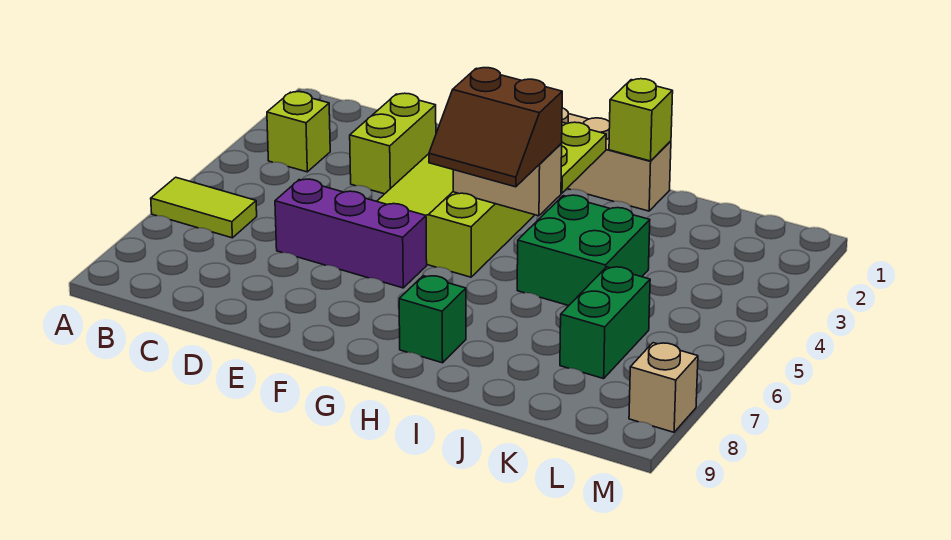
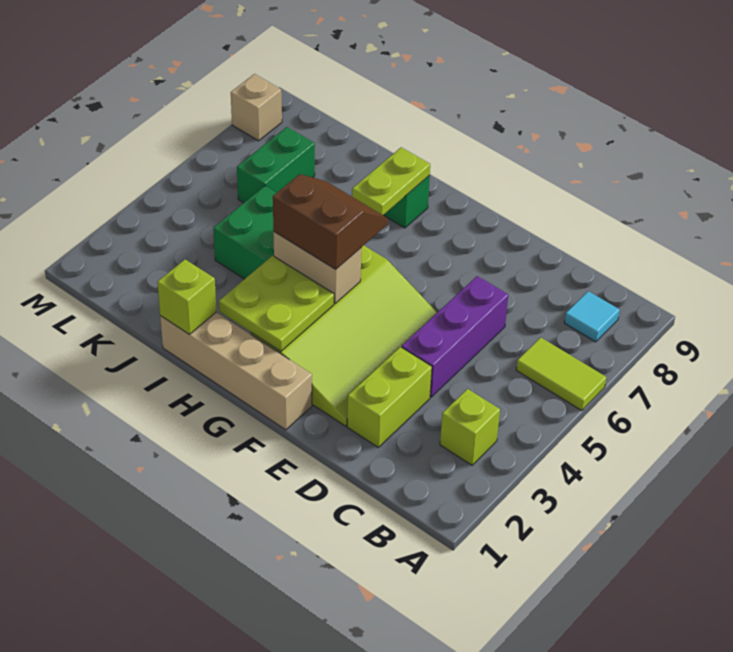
none -> cyan tile B8 level 1
purple brick D6:F6 level 1 -> purple brick D4:D6 level 1
none -> lime plate H7:H8 level 2

